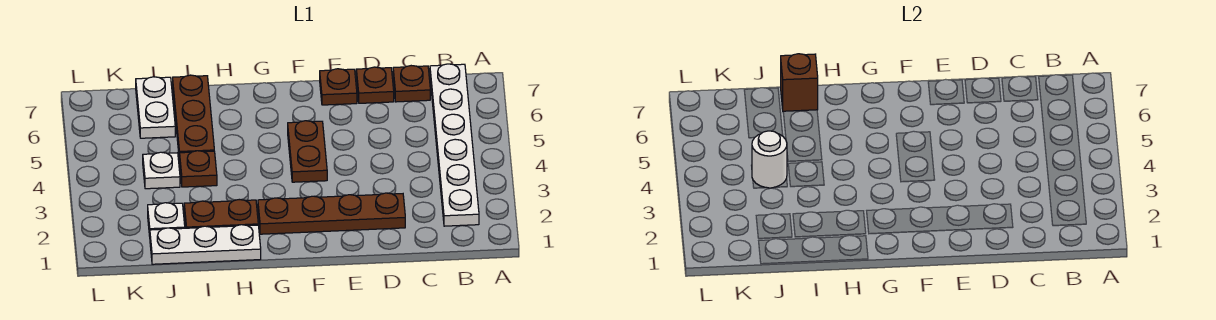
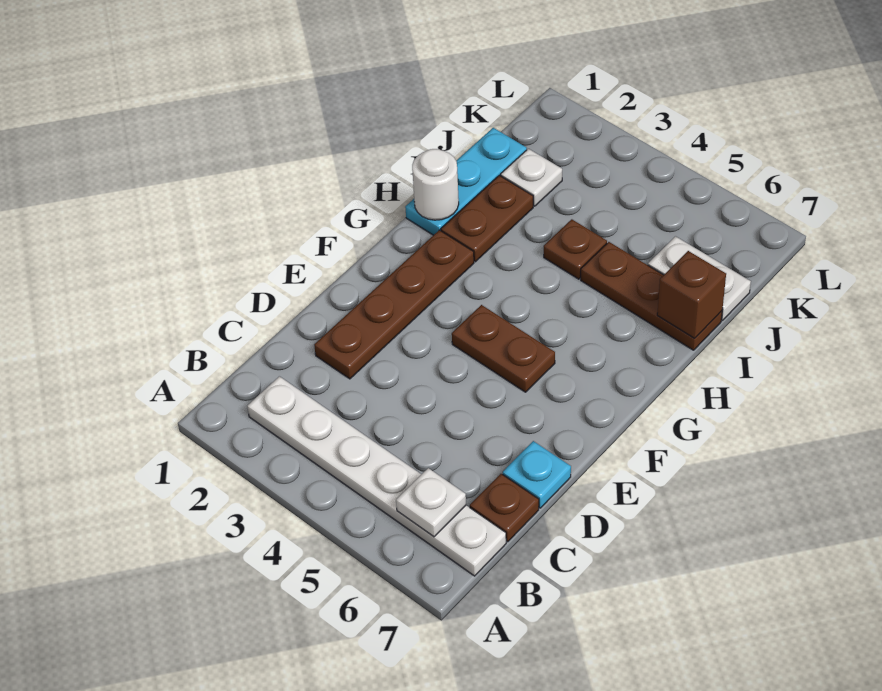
brown plate D7 level 1 -> cyan plate D7 level 1
brown plate E7 level 1 -> none
white plate H1:J1 level 1 -> cyan plate H1:J1 level 1
white plate J4 level 1 -> white plate B6 level 2
white round brick J4 level 2 -> white round brick H1 level 2

